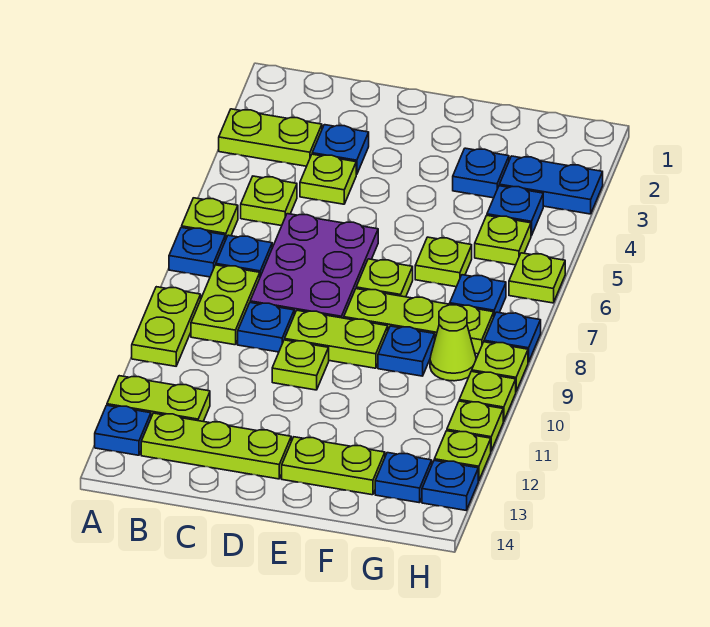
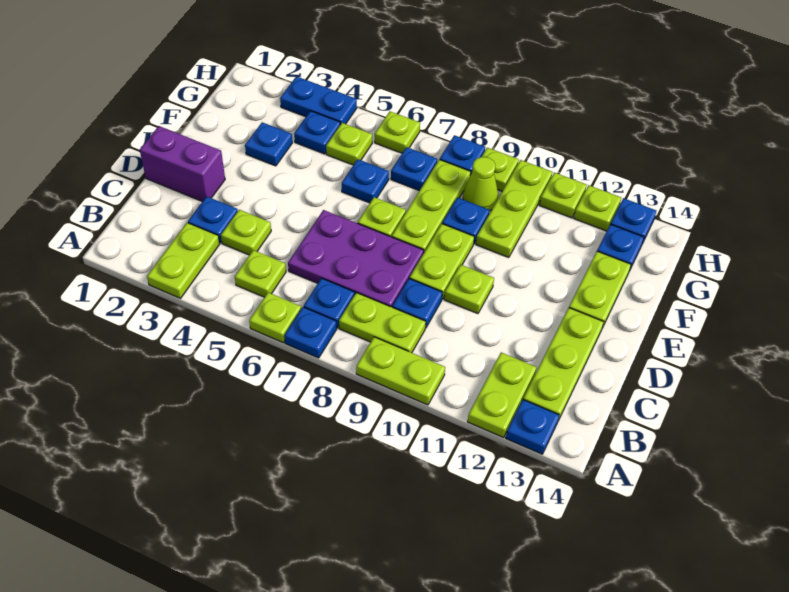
none -> purple brick D1:D2 level 1
lime plate F6 level 1 -> blue plate F6 level 1
blue plate G3:H3 level 1 -> blue plate H3:H4 level 1
lime plate H10 level 1 -> lime plate F10:H10 level 1

